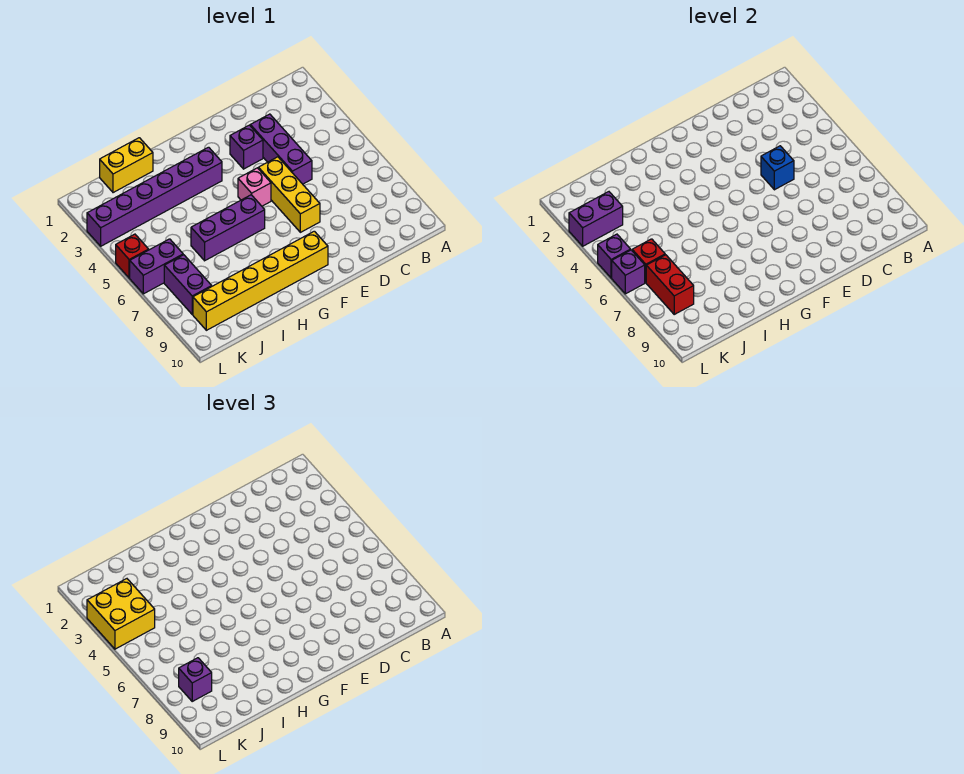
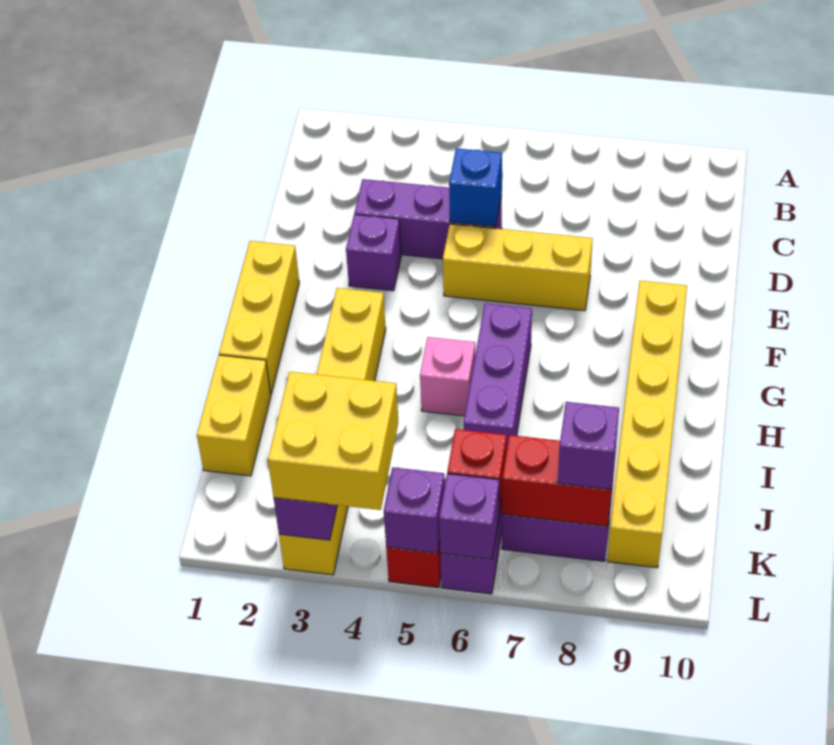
none -> yellow brick F1:H1 level 1
pink brick F5 level 1 -> pink brick H5 level 1
purple brick G3:L3 level 1 -> yellow brick G3:L3 level 1

